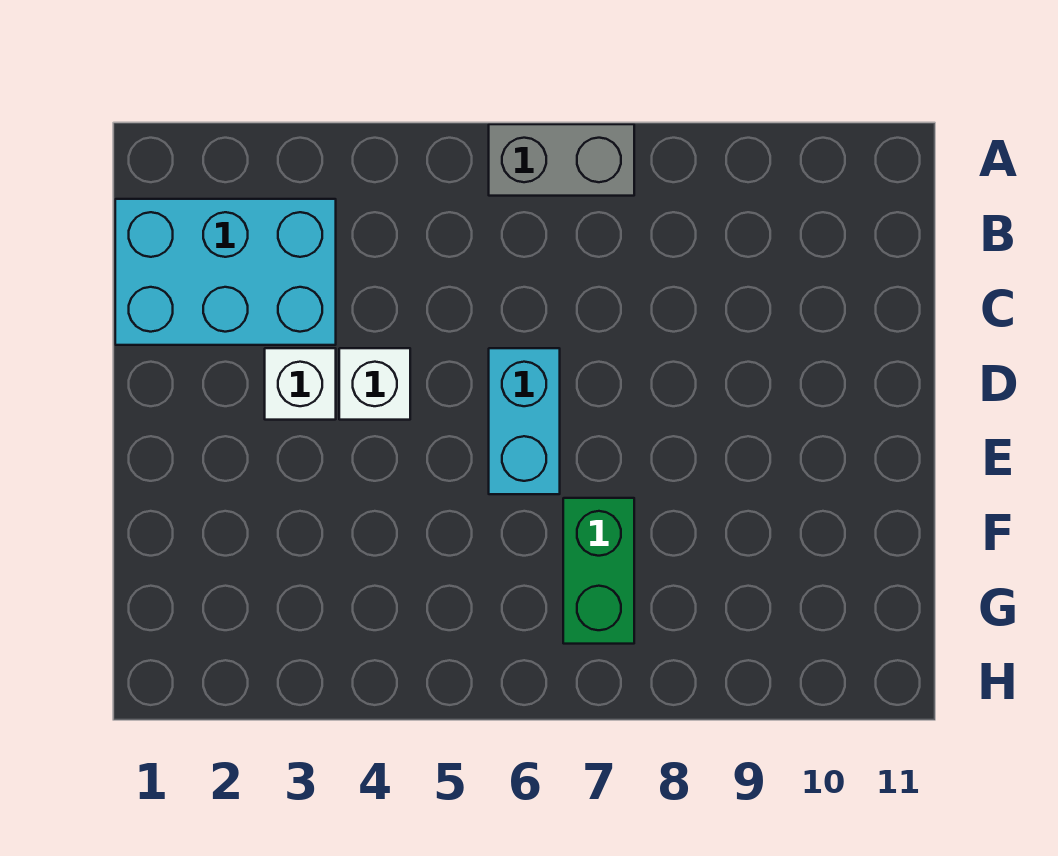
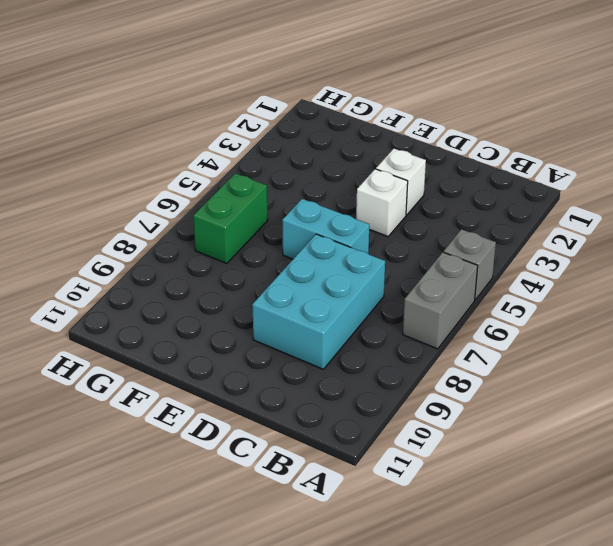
none -> grey brick A5 level 1
cyan brick B1:C3 level 1 -> cyan brick C7:D9 level 1
green brick F7:G7 level 1 -> green brick G6:G7 level 1

